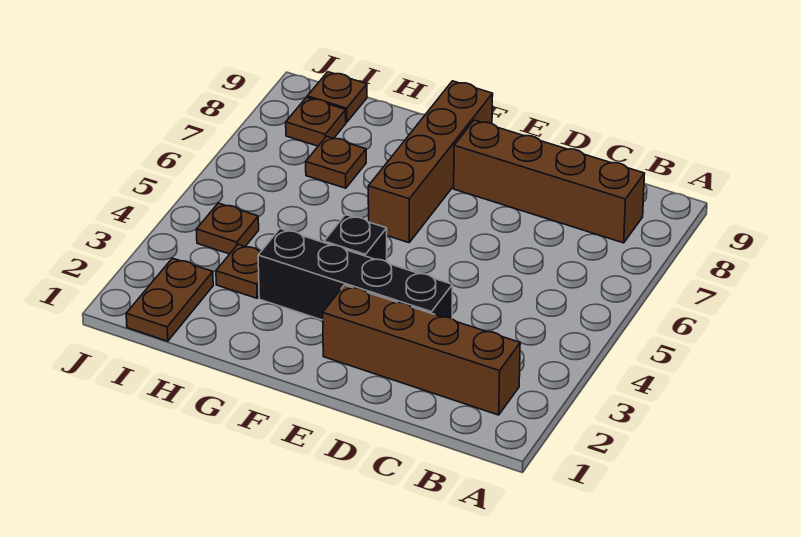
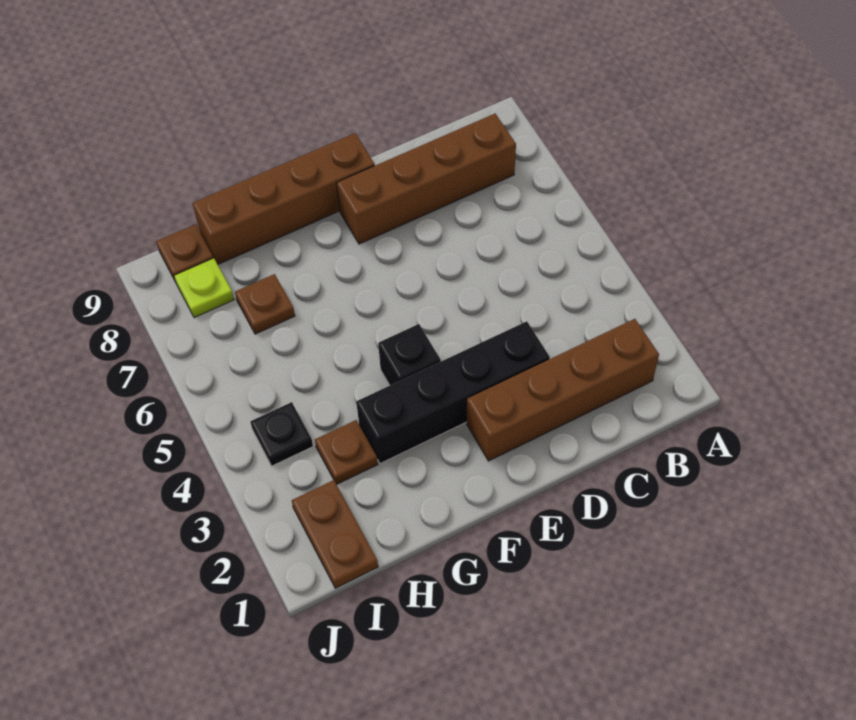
brown brick F6:F9 level 1 -> brown brick E9:H9 level 1
brown plate I4 level 1 -> black plate I4 level 1
brown plate I8 level 1 -> lime plate I8 level 1

